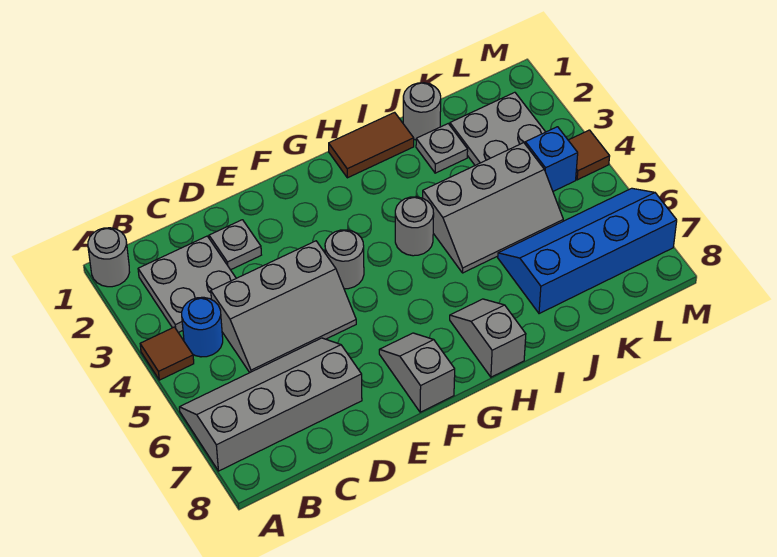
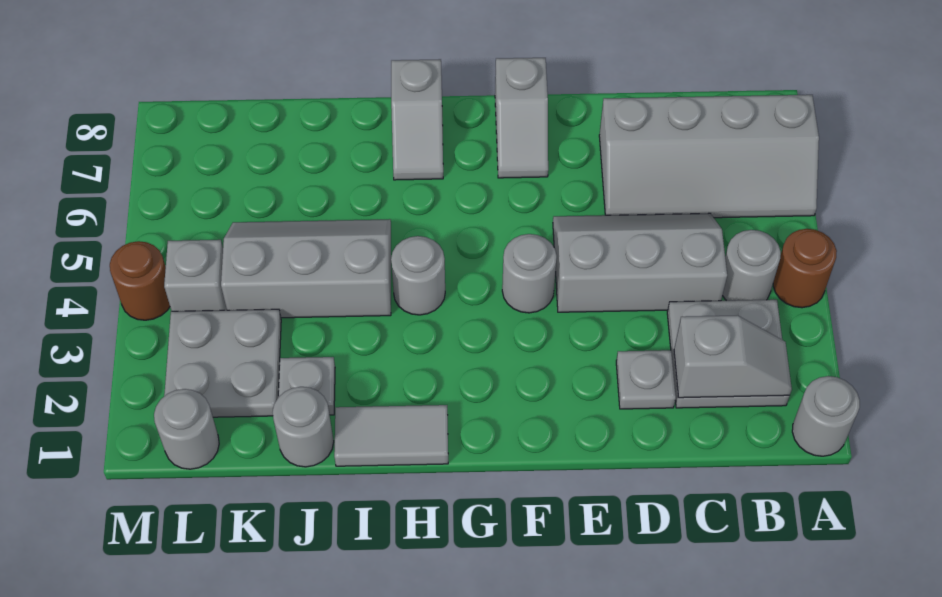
brown tile A4 level 1 -> brown round brick A4 level 1
none -> grey slope B2:C2 level 2 top C
blue round brick B4 level 1 -> grey round brick B4 level 1
brown tile H1:I1 level 1 -> grey tile H1:I1 level 1
blue slope J6:M7 level 1 top 7 -> none
none -> grey round brick L1 level 1
blue brick L4 level 1 -> grey brick L4 level 1
brown tile M4 level 1 -> brown round brick M4 level 1

